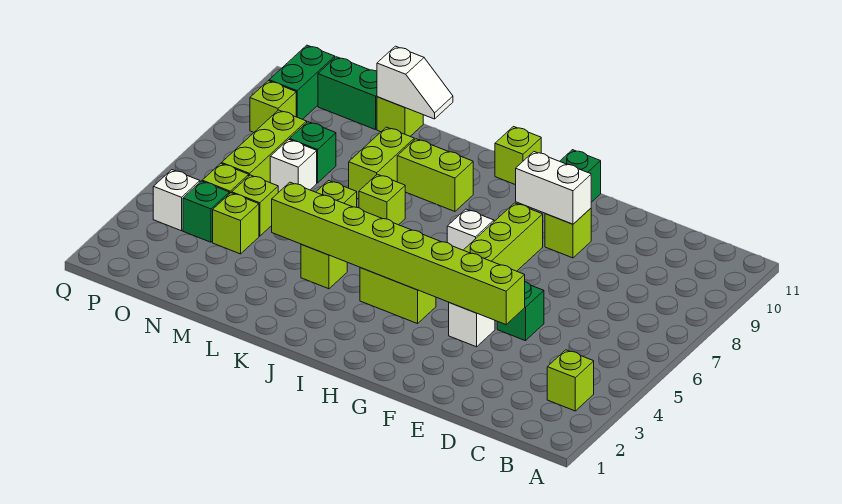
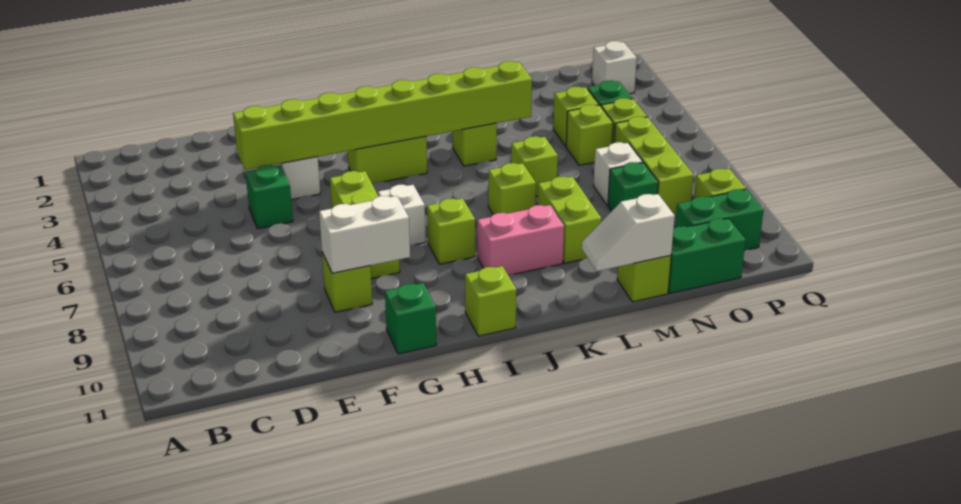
lime brick B3 level 1 -> lime brick I8 level 1
lime brick J9:K9 level 1 -> pink brick J9:K9 level 1
white brick P4 level 1 -> white brick P2 level 1
green brick P10:P11 level 1 -> green brick O10:P10 level 1

